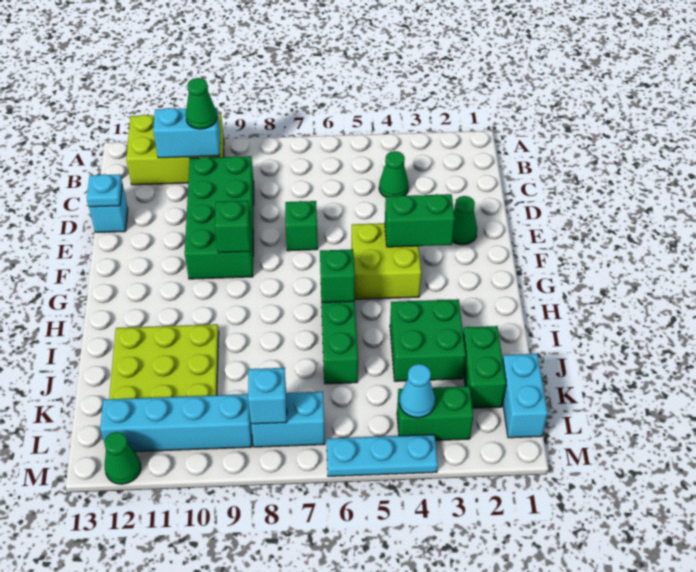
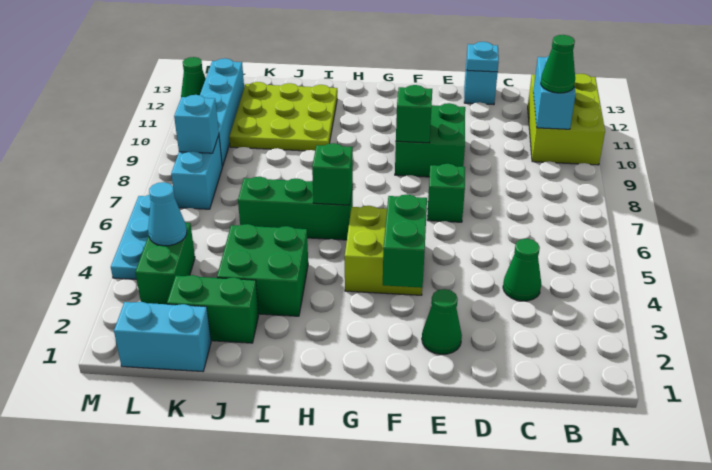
green brick C9:F10 level 1 -> green brick E9:F10 level 1

